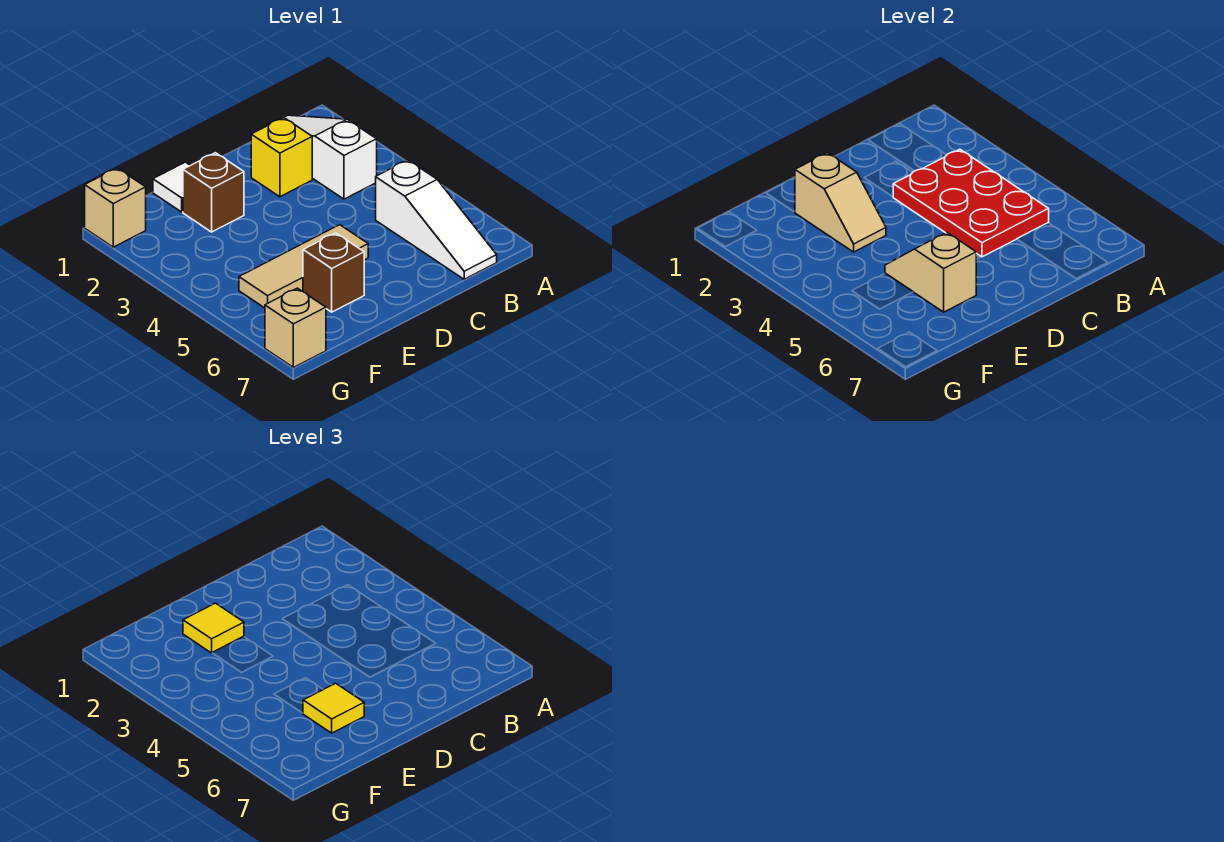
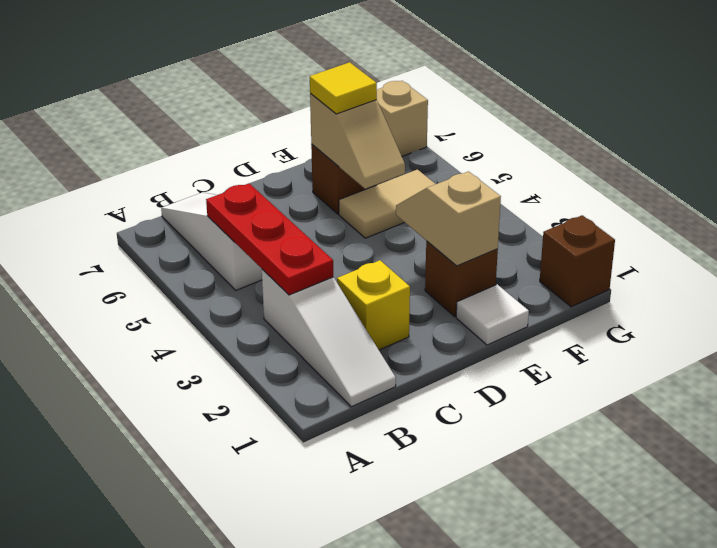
red plate B3:C5 level 2 -> red plate B3:B5 level 2
tan tile D5:F5 level 1 -> tan tile E5:F5 level 1
yellow tile E2 level 3 -> none
tan brick G1 level 1 -> brown brick G1 level 1

